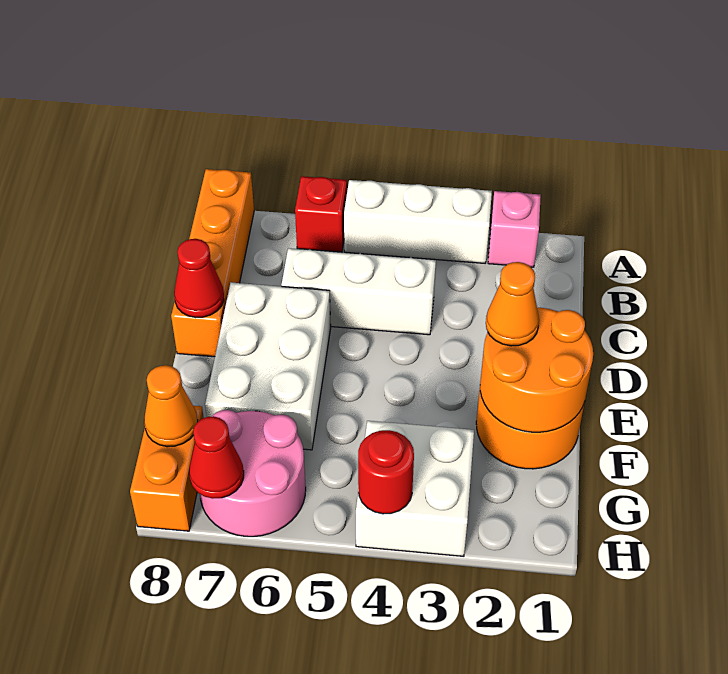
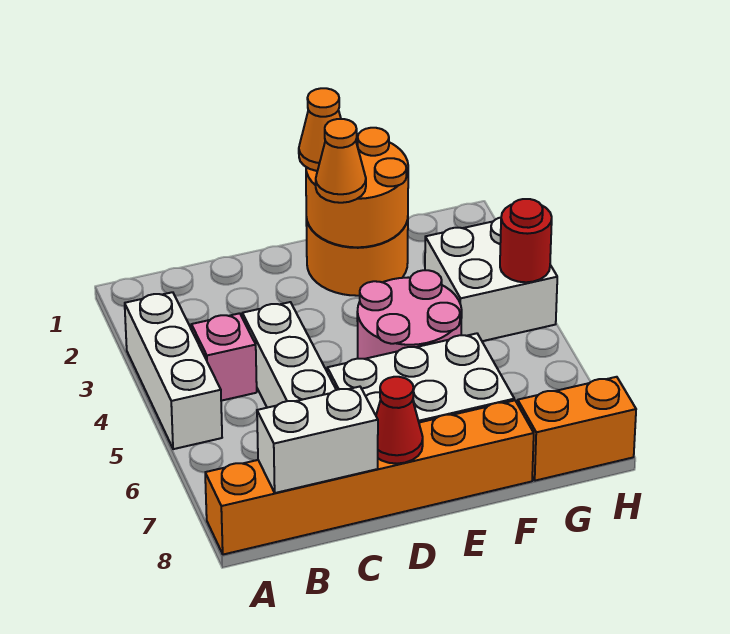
pink brick A2 level 1 -> pink brick B4 level 1
red brick A6 level 1 -> none
orange brick A8:D8 level 1 -> orange brick A8:F8 level 1
none -> white brick B8:C8 level 2
pink round brick G6:H7 level 1 -> pink round brick E4:F5 level 1
orange cone G8 level 2 -> orange cone E1 level 3
red cone H7 level 2 -> none

